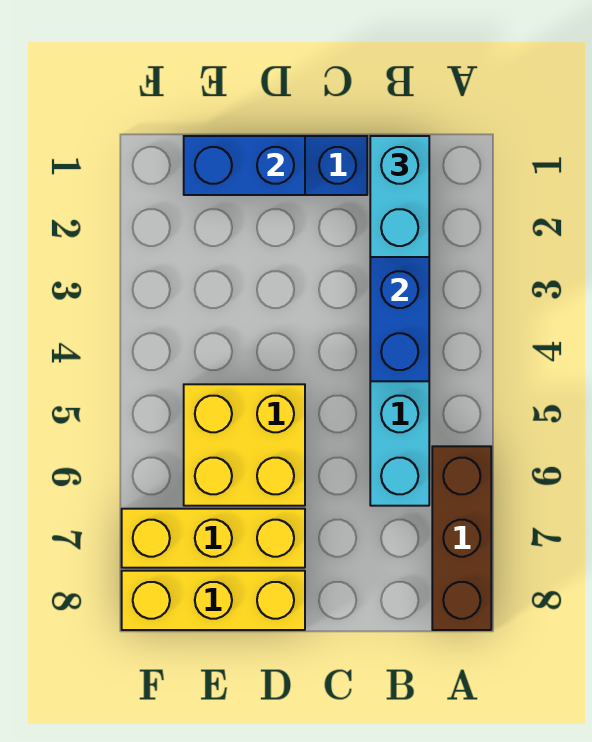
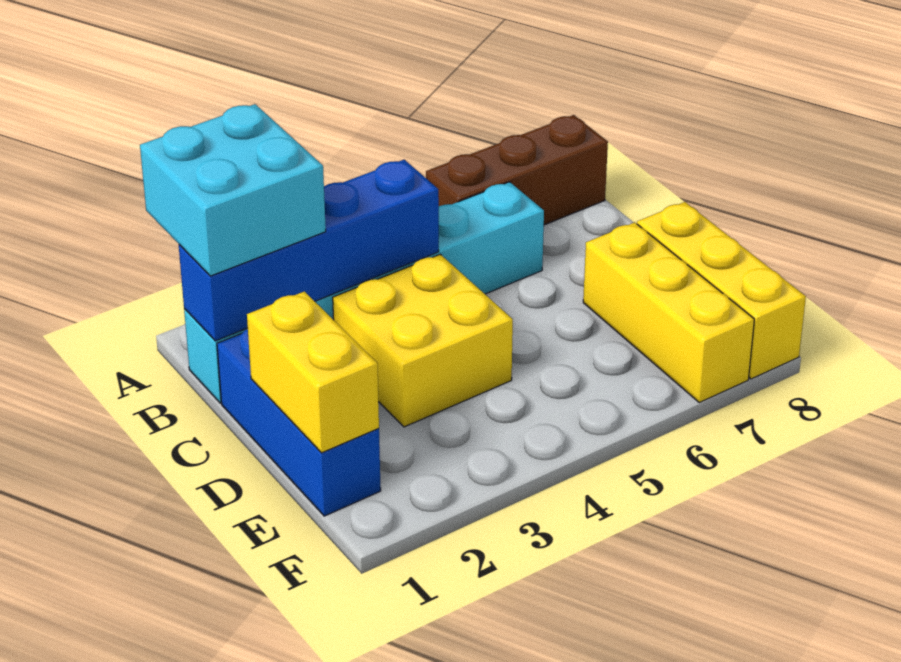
cyan brick B1:B2 level 3 -> cyan brick A1:B2 level 3
blue brick D1:E1 level 2 -> yellow brick D1:E1 level 2
yellow brick D5:E6 level 1 -> yellow brick C3:D4 level 1

